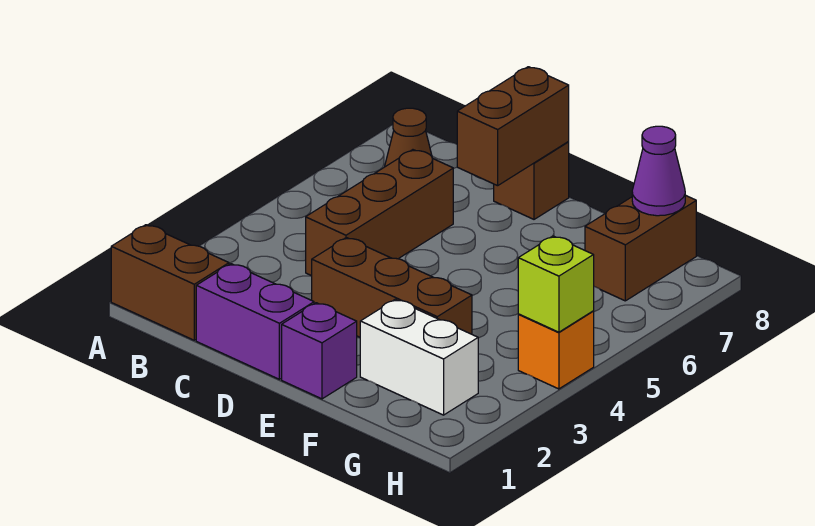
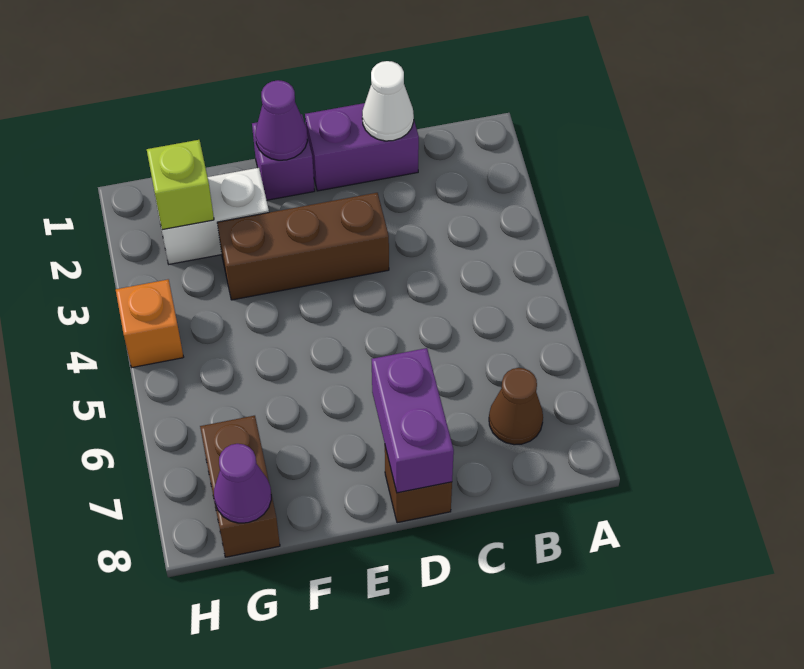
brown brick A1:B1 level 1 -> none
none -> white cone C1 level 2
brown brick C4:C6 level 1 -> none
brown brick D7:D8 level 2 -> purple brick D7:D8 level 2
none -> purple cone E1 level 2
lime brick H4 level 2 -> lime brick G2 level 2

